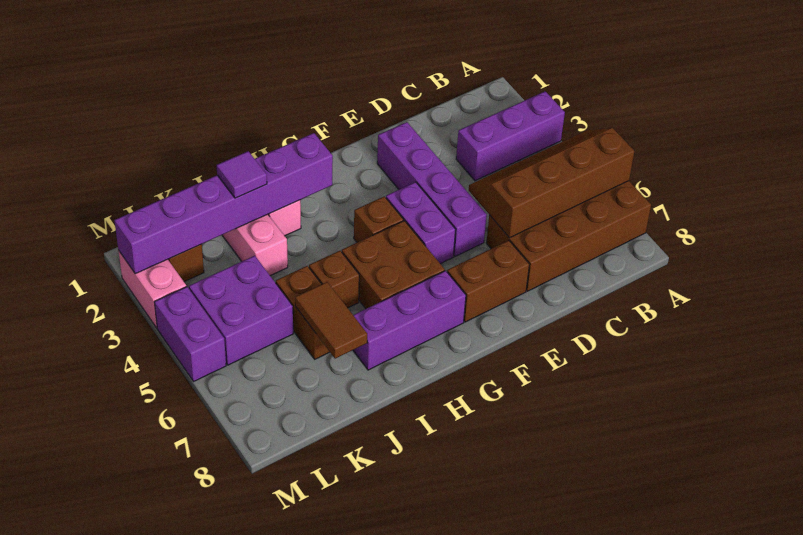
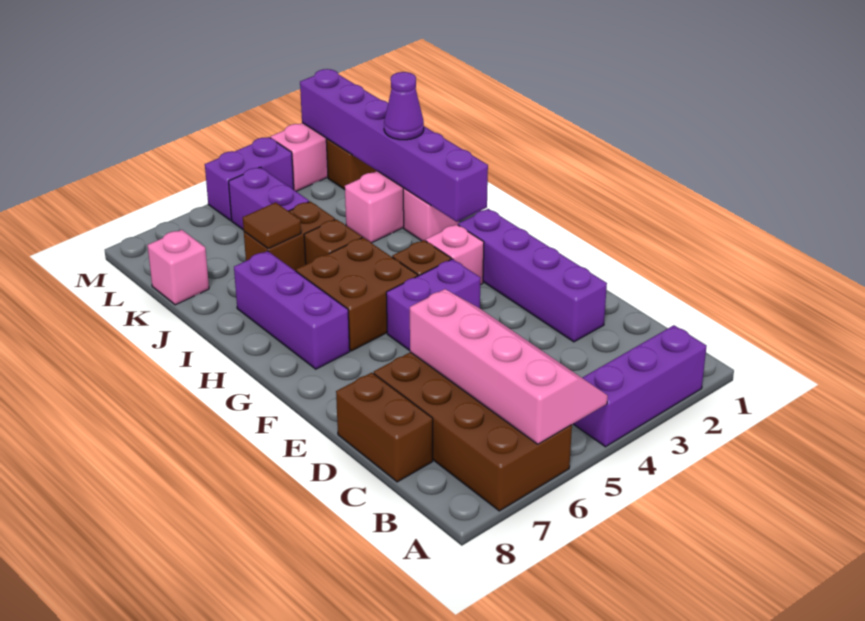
purple brick A3:C3 level 1 -> purple brick A2:A4 level 1
brown slope A5:D6 level 2 top 6 -> pink slope A5:D6 level 2 top 6
purple brick E2:E5 level 1 -> purple brick D2:G2 level 1
brown brick E7:F7 level 1 -> brown brick C8:D8 level 1
none -> pink brick G3 level 1
purple tile J2 level 3 -> purple cone J2 level 3
brown tile J6:J7 level 2 -> brown tile J6 level 2
purple brick K4:L5 level 1 -> purple brick K5:L5 level 1
none -> pink brick K8 level 1

